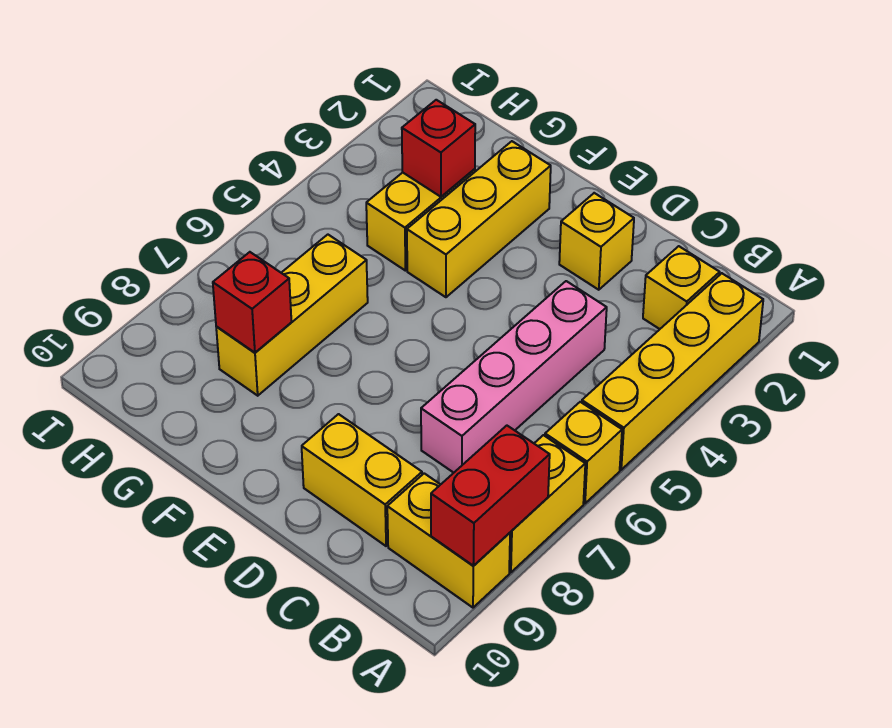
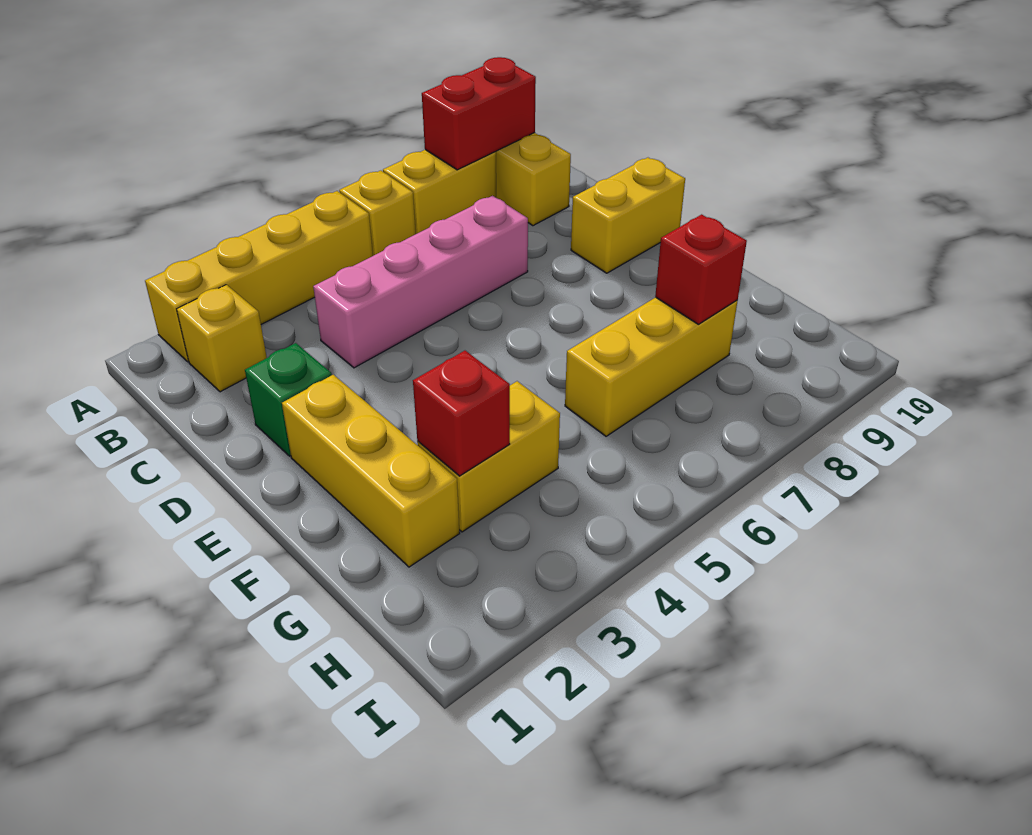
yellow brick C9:D9 level 1 -> yellow brick D9:D10 level 1
yellow brick D2 level 1 -> green brick D2 level 1
yellow brick F2:F4 level 1 -> yellow brick E2:G2 level 1

